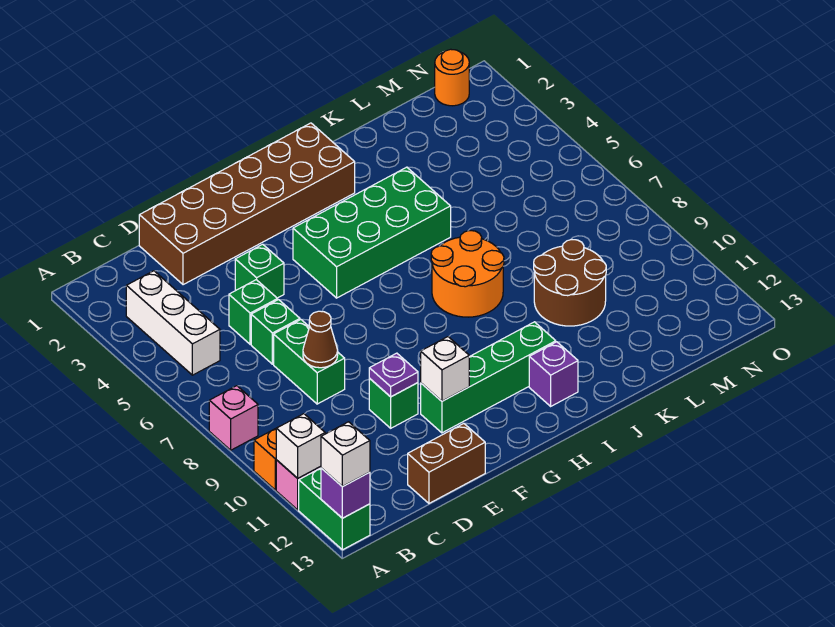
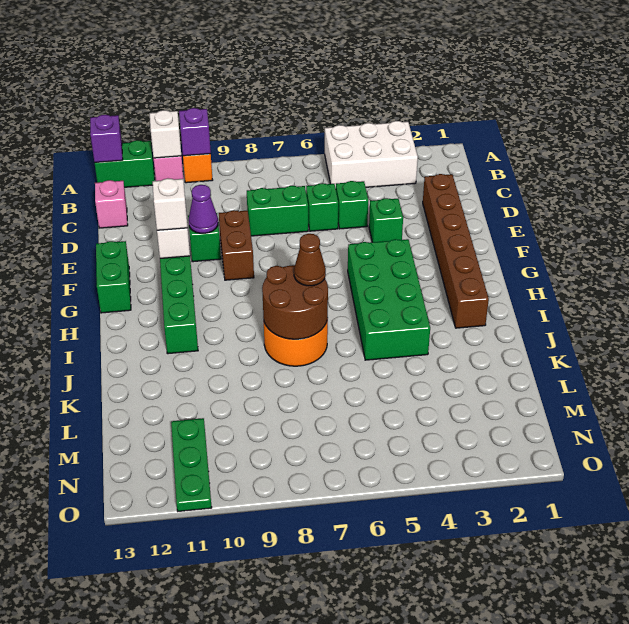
pink brick A8 level 1 -> pink brick C13 level 1
white brick A13 level 3 -> white brick F11 level 3
white brick B3:B5 level 1 -> white brick A3:B5 level 1
brown brick D1:I2 level 1 -> brown brick D2:I2 level 1
brown cone D8 level 2 -> brown cone I7 level 3
brown brick D13:E13 level 1 -> brown brick E9:F9 level 1
purple plate E10 level 2 -> purple cone E10 level 2
none -> green brick F13:G13 level 1
purple brick I12 level 1 -> purple brick A10 level 2
brown round brick K9:L10 level 1 -> brown round brick I7:J8 level 2
none -> green plate M11:O11 level 1
orange round brick N1 level 1 -> none

